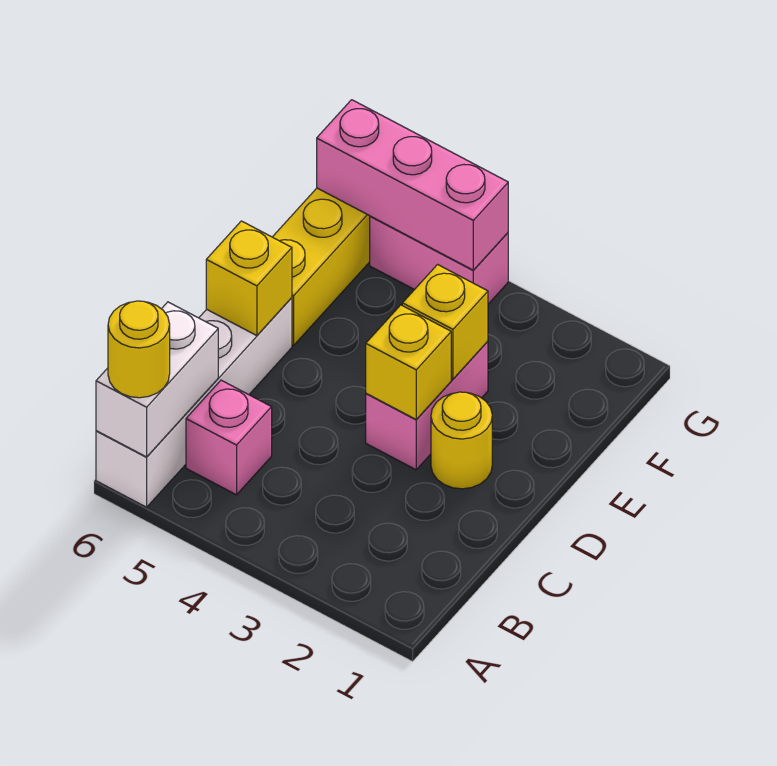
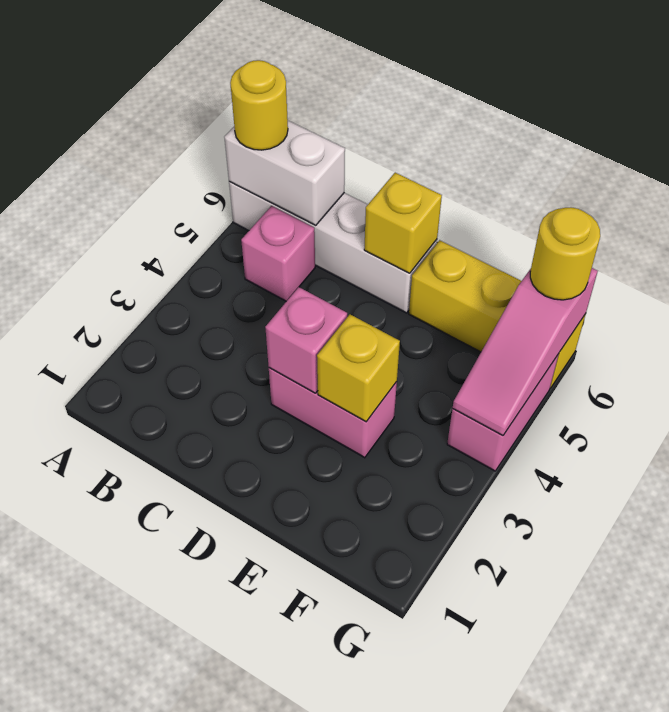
yellow round brick D2 level 1 -> yellow round brick G6 level 3
yellow brick D3 level 2 -> pink brick D3 level 2
pink brick G4:G6 level 2 -> pink slope G4:G6 level 2 top 6

